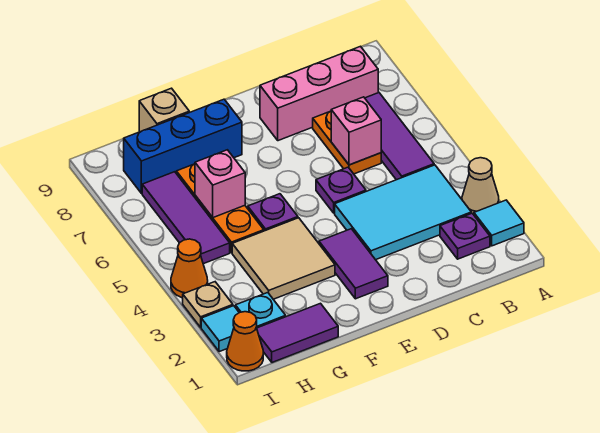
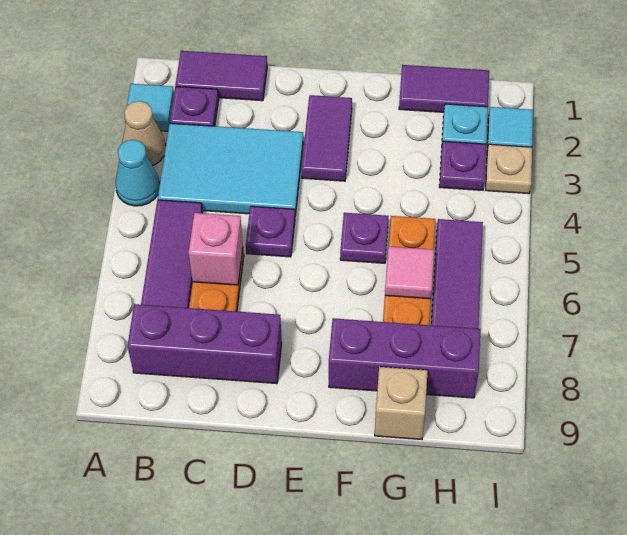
none -> cyan cone A4 level 1
none -> purple tile B1:C1 level 1
pink brick B8:D8 level 1 -> purple brick B8:D8 level 1
tan tile F3:G4 level 1 -> none
blue brick F8:H8 level 1 -> purple brick F8:H8 level 1
pink brick G6 level 2 -> pink tile G6 level 2
none -> purple plate H3 level 1
orange cone I1 level 1 -> none
orange cone I4 level 1 -> none

